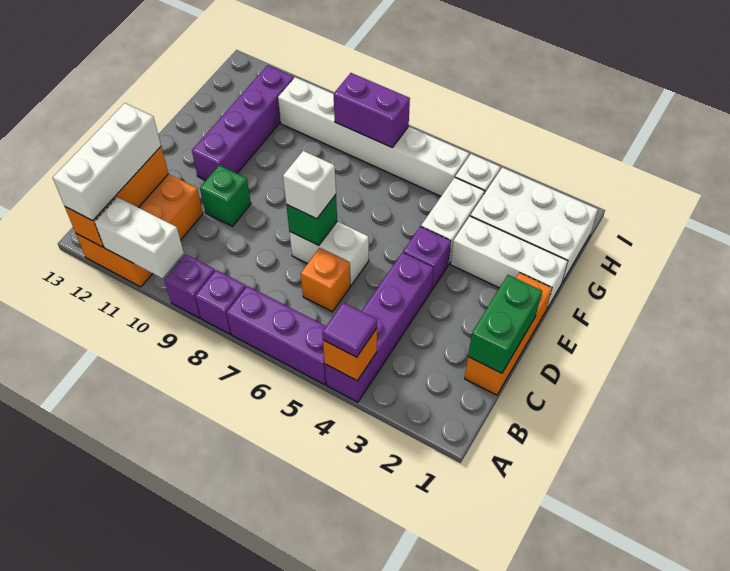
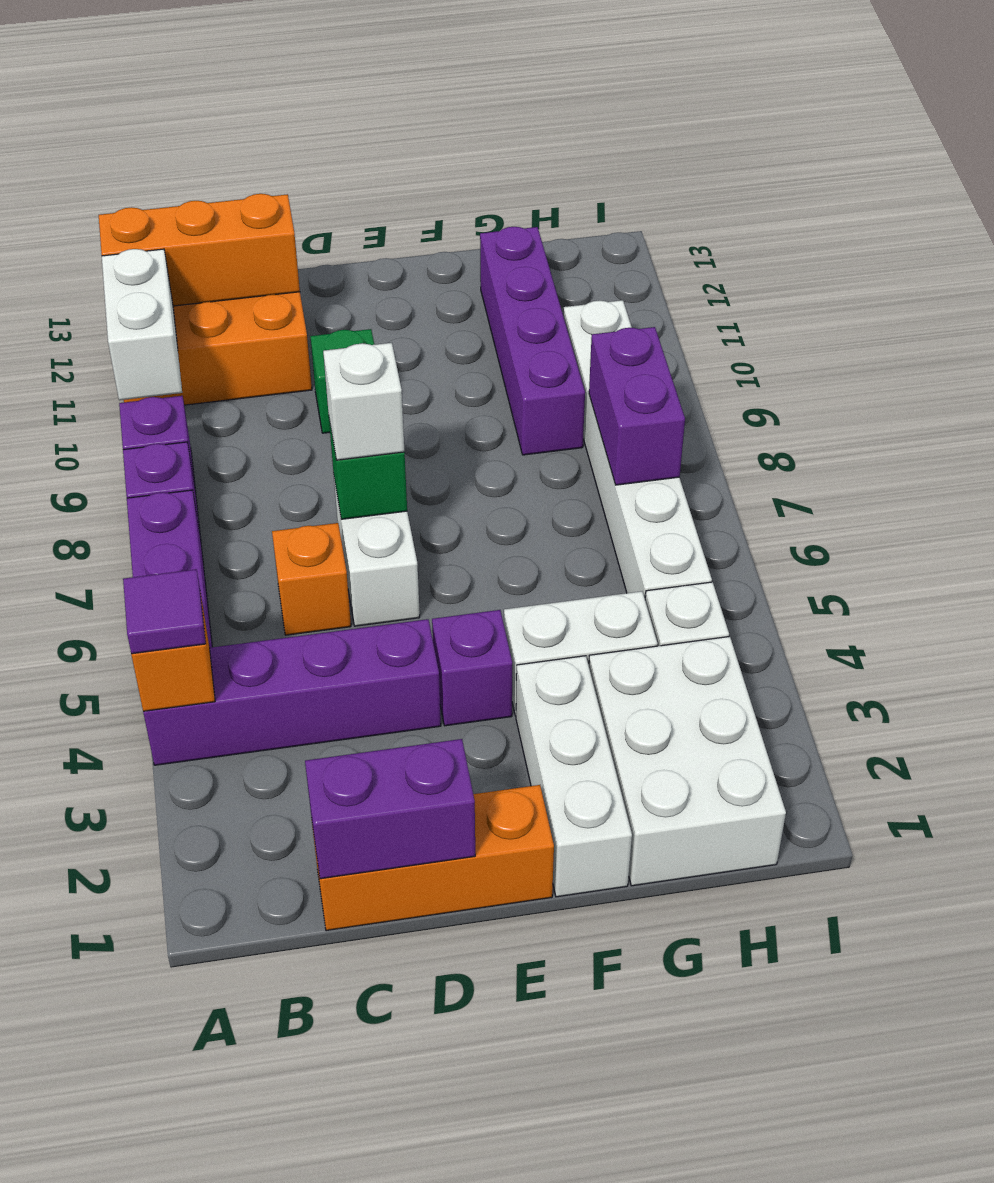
white brick A12:C12 level 3 -> none
green brick C1:D1 level 2 -> purple brick C1:D1 level 2
purple brick E11:H11 level 1 -> purple brick G9:G12 level 1

